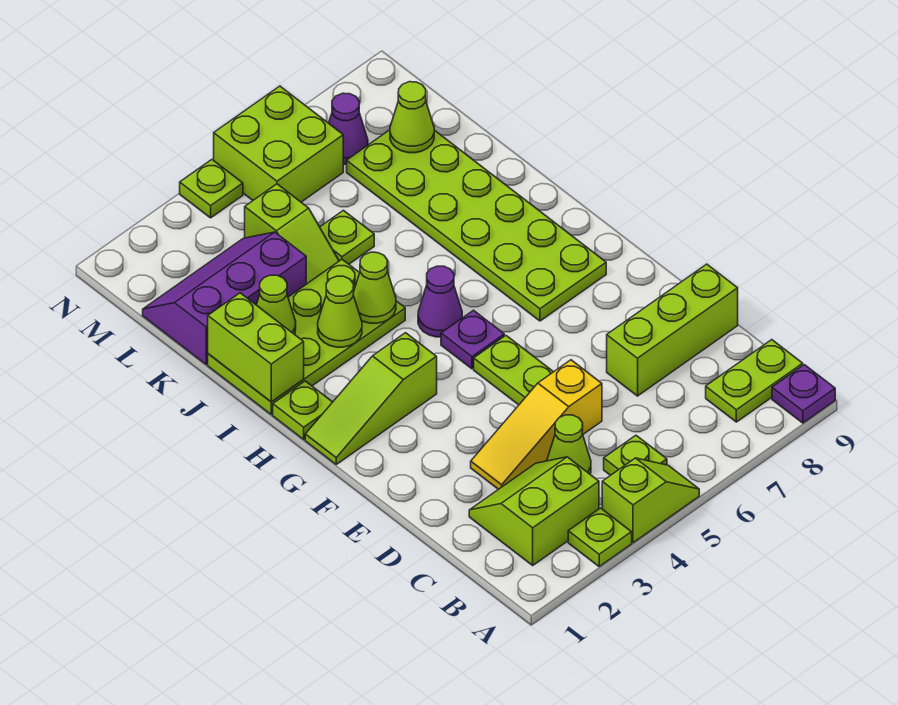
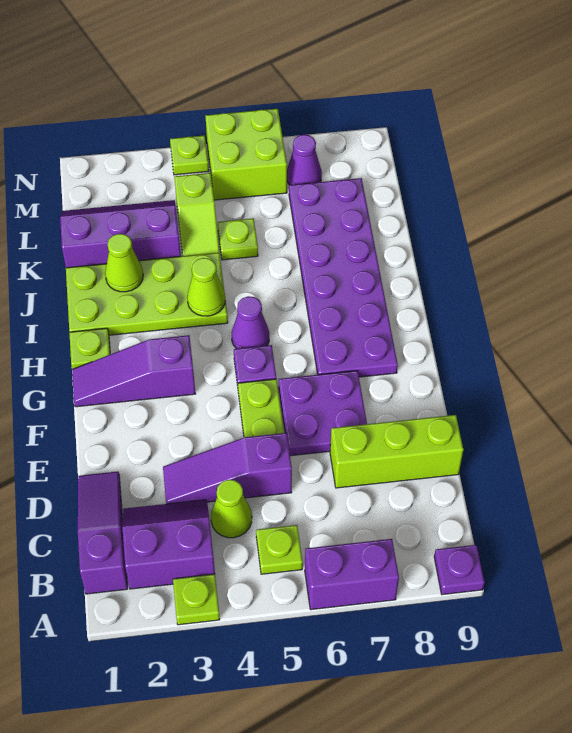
lime slope A4:A5 level 1 top 4 -> none
none -> purple brick A6:A7 level 1
none -> purple slope B1:D1 level 1 top B
lime slope B2:C3 level 1 top B -> purple slope B2:C3 level 1 top B
lime plate B8:B9 level 1 -> none
yellow slope D3:D5 level 1 top 5 -> purple slope D3:D5 level 1 top 5
none -> purple plate E6:F7 level 1
lime slope G1:G3 level 1 top 3 -> purple slope G1:G3 level 1 top 3
lime plate G7:L8 level 1 -> purple plate G7:L8 level 1
lime brick I1:J1 level 2 -> none
lime cone I3 level 2 -> none
lime cone L8 level 2 -> none

